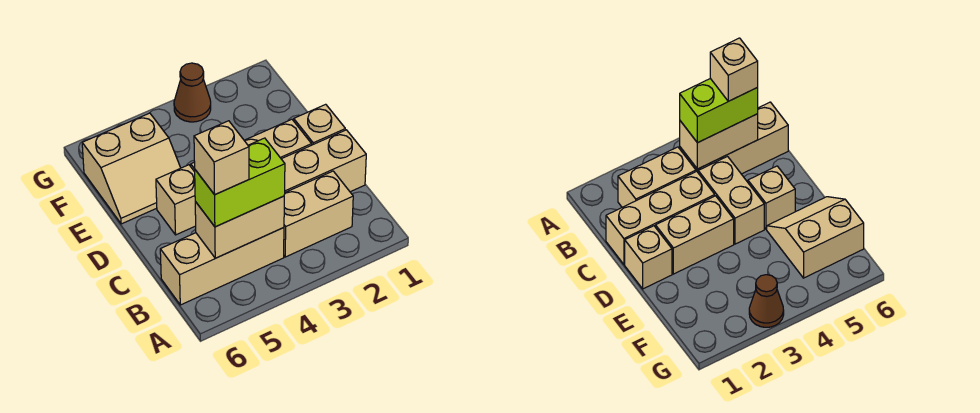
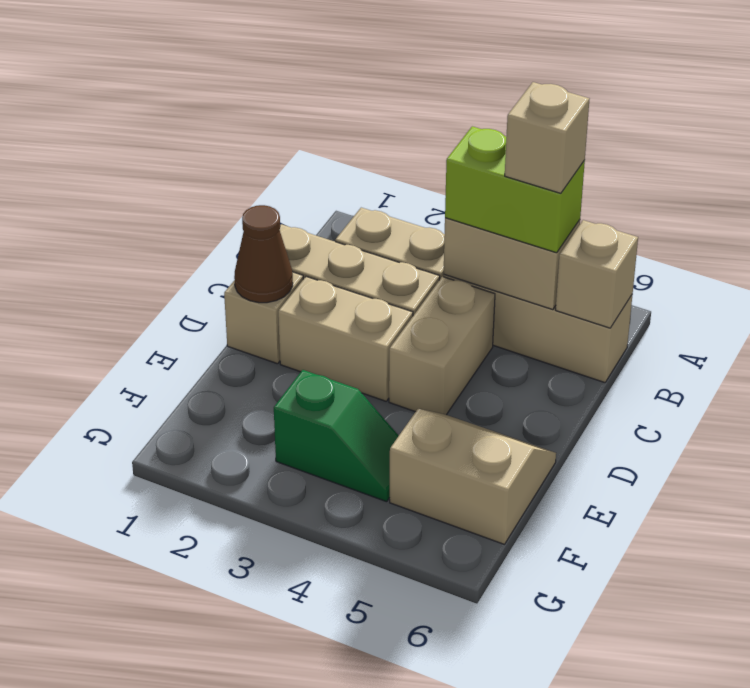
tan brick D5 level 1 -> tan brick B6 level 2
none -> green slope F3:F4 level 1 top 3
brown cone G3 level 1 -> brown cone D1 level 2

